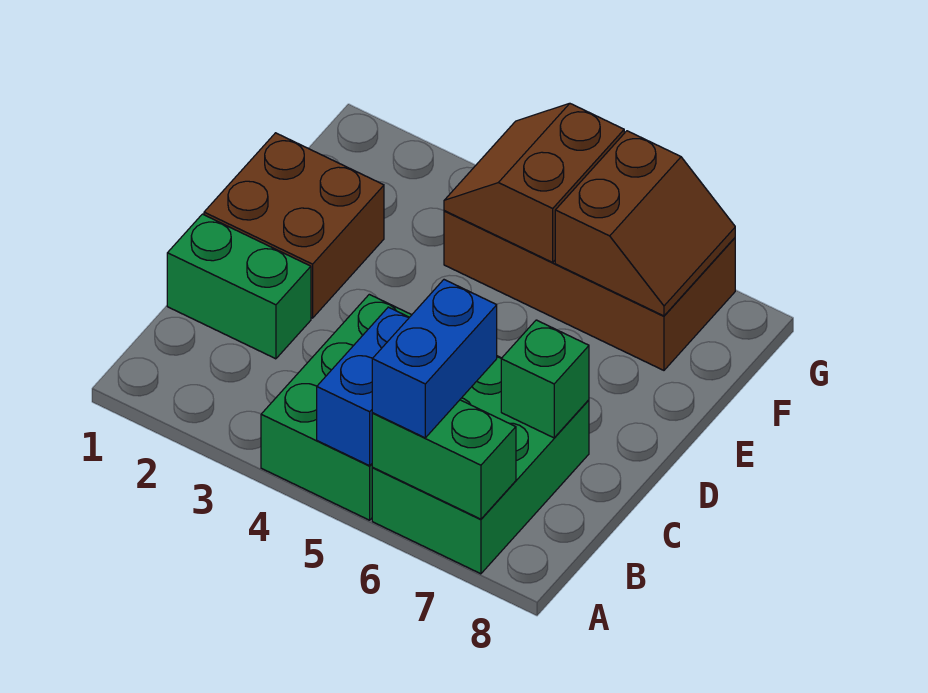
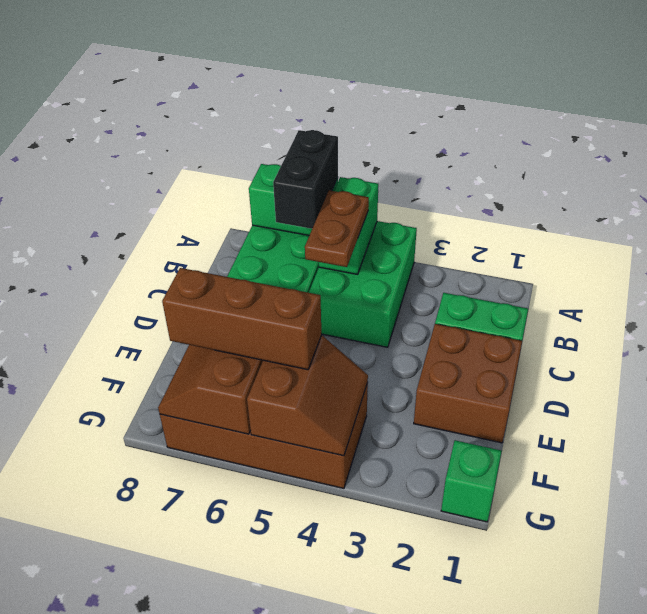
blue brick A5:B5 level 2 -> green brick A5:B5 level 2
blue brick A6:B6 level 3 -> black brick A6:B6 level 3
none -> brown plate B5:C5 level 3
green brick C7 level 2 -> green brick G1 level 1
none -> brown brick F5:F7 level 3

